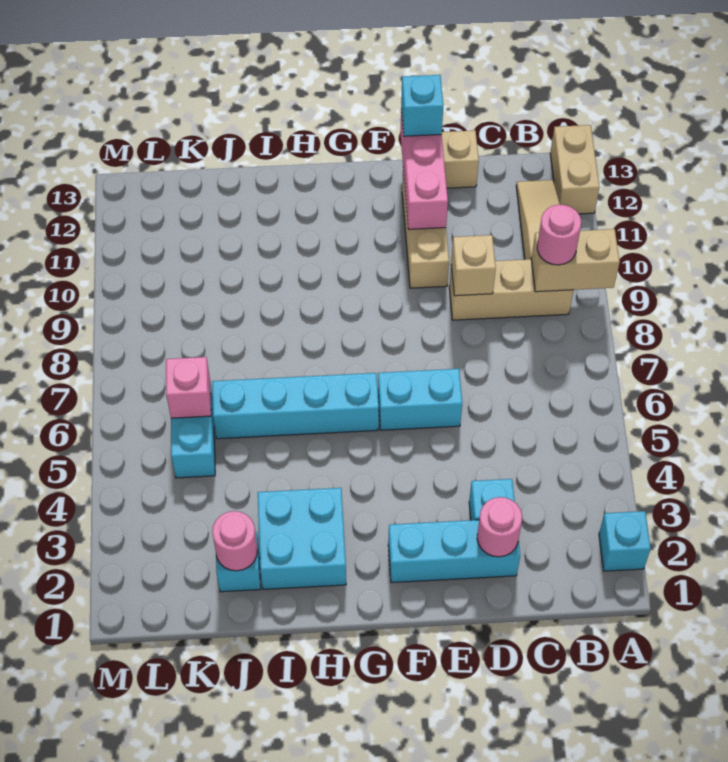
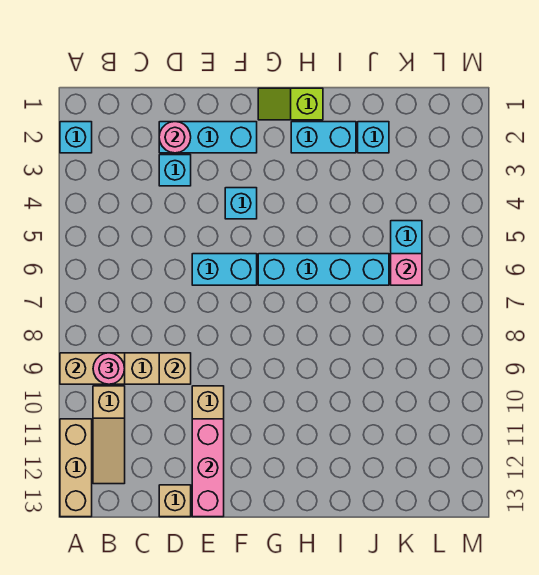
tan brick A12:A13 level 1 -> tan brick A11:A13 level 1
cyan brick E13 level 3 -> cyan brick F4 level 1
none -> lime slope G1:H1 level 1 top H
cyan brick H2:I3 level 1 -> cyan brick H2:I2 level 1
pink round brick J2 level 2 -> none

